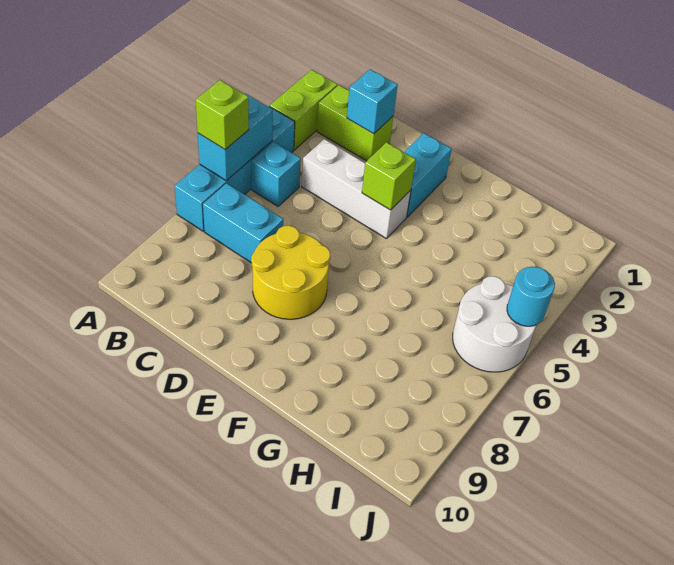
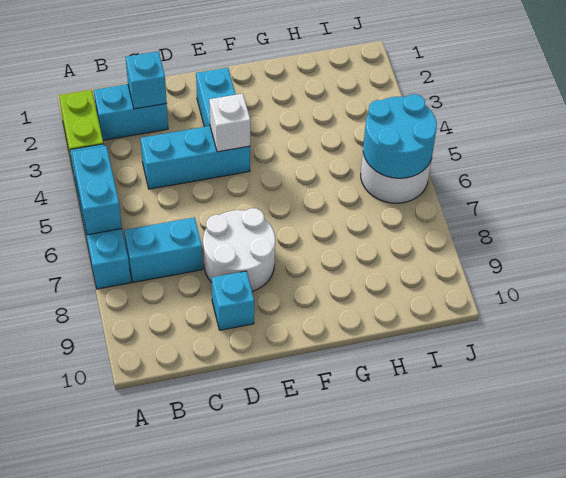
lime brick A6 level 3 -> none
lime brick B2:C2 level 1 -> cyan brick B2:C2 level 1
cyan brick B5 level 1 -> cyan brick D9 level 1
white brick C4:E4 level 1 -> cyan brick C4:E4 level 1
yellow round brick D7:E8 level 1 -> white round brick D7:E8 level 1
lime brick E4 level 2 -> white brick E4 level 2
cyan round brick J5 level 2 -> cyan round brick I5:J6 level 2

